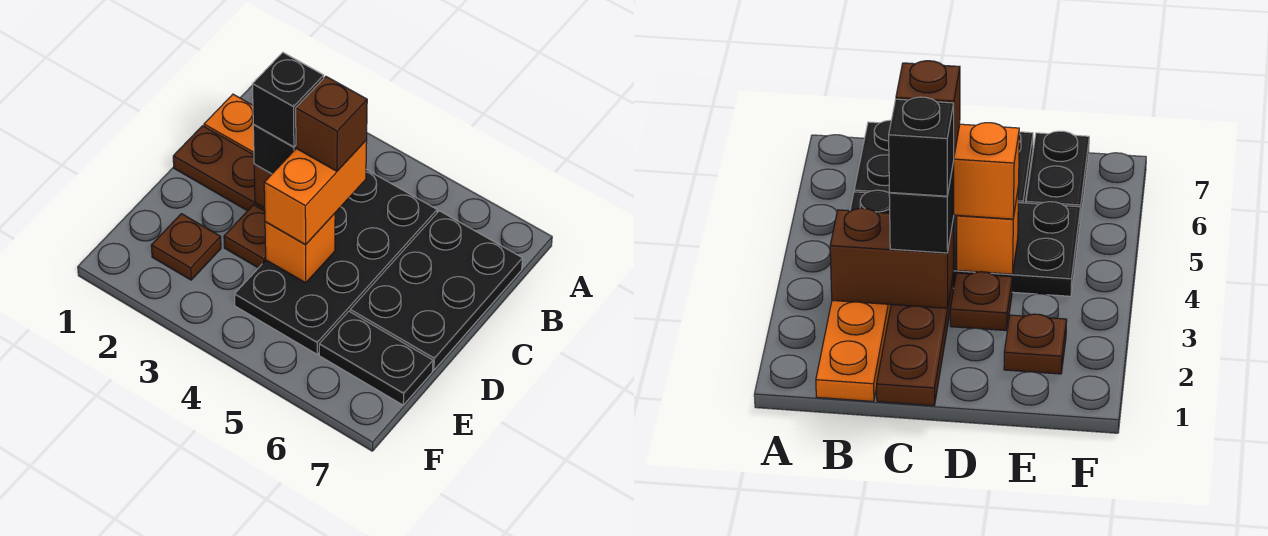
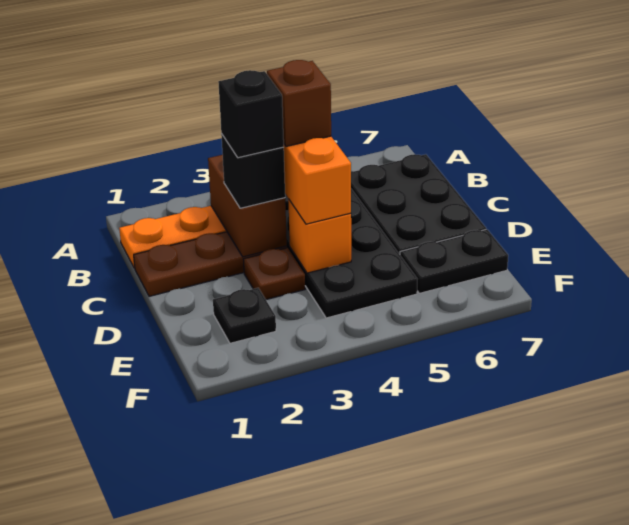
brown plate E2 level 1 -> black plate E2 level 1

